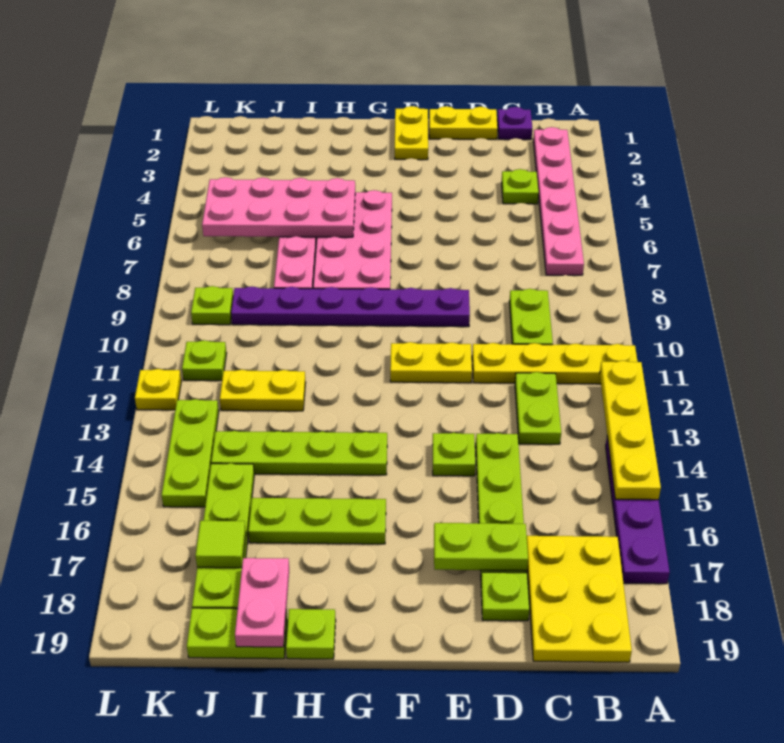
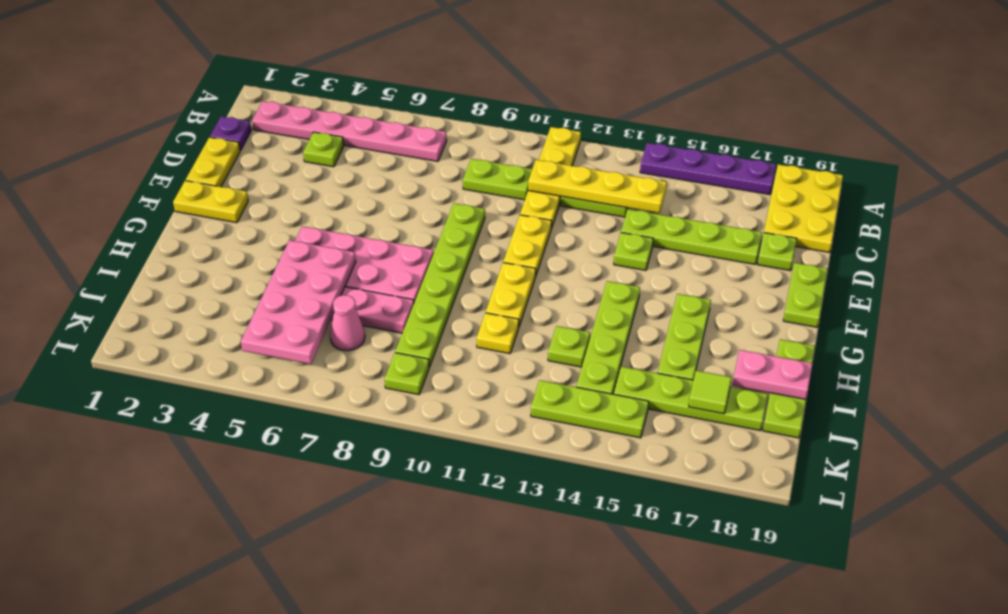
yellow plate A12:A15 level 2 -> yellow plate C11:C14 level 2
yellow plate B17:C19 level 1 -> yellow plate A18:C19 level 1
lime plate D17:E17 level 2 -> lime plate E19:F19 level 1
purple plate E9:J9 level 1 -> lime plate E9:J9 level 1
yellow plate I12:J12 level 1 -> yellow plate G11:H11 level 1
none -> pink cone J7 level 1
lime plate K11 level 1 -> lime plate I13 level 1
yellow plate L12 level 1 -> yellow plate I11 level 1

